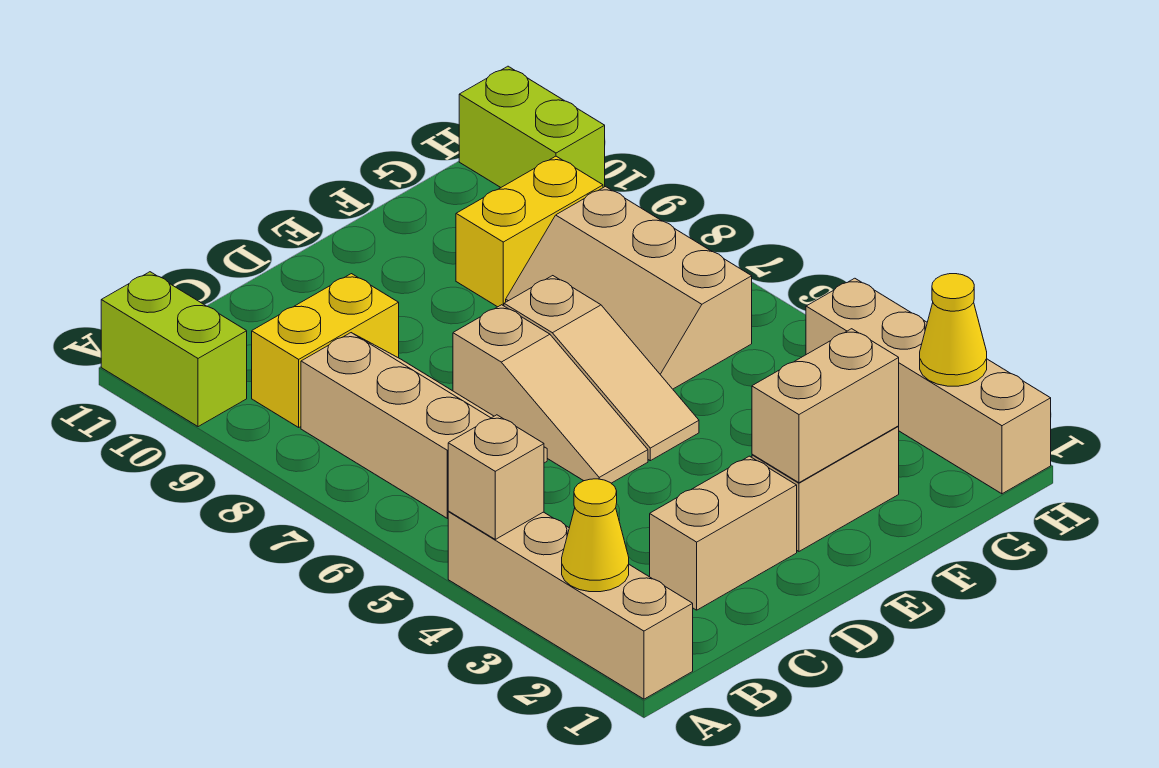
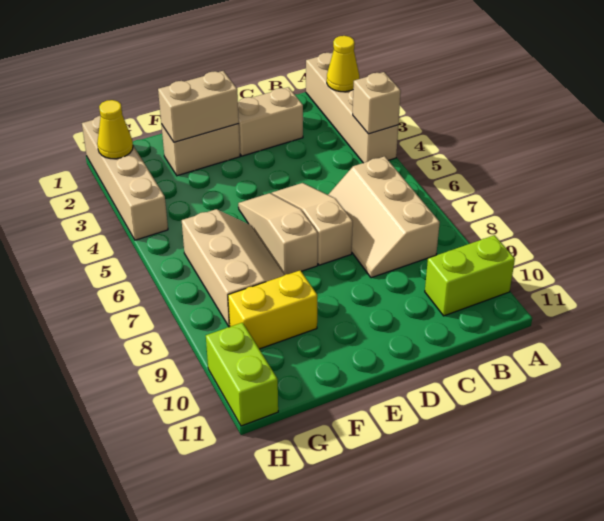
lime brick A10:A11 level 1 -> lime brick A10:B10 level 1
yellow brick B9:C9 level 1 -> none

